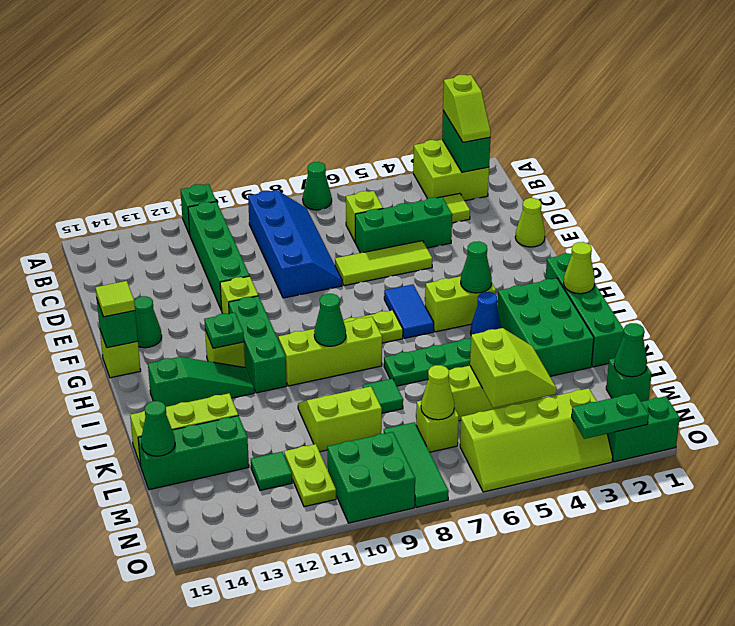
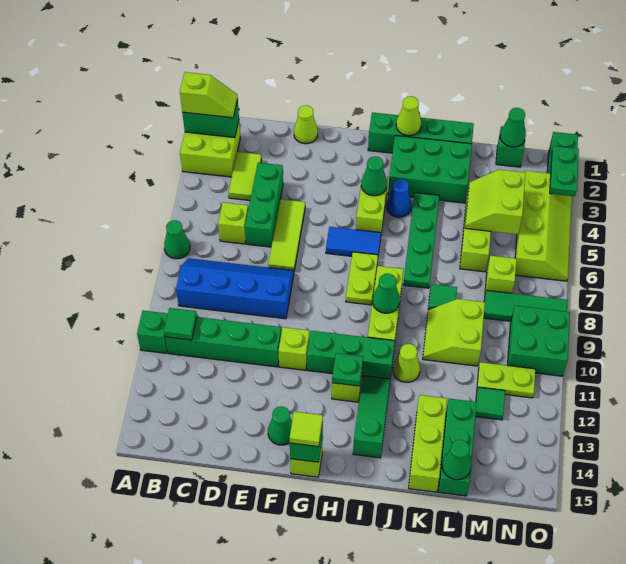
none -> green tile B11 level 2
lime slope L4:M5 level 2 top 5 -> lime slope L4:M5 level 2 top M
lime cone M7 level 2 -> lime cone J11 level 1

